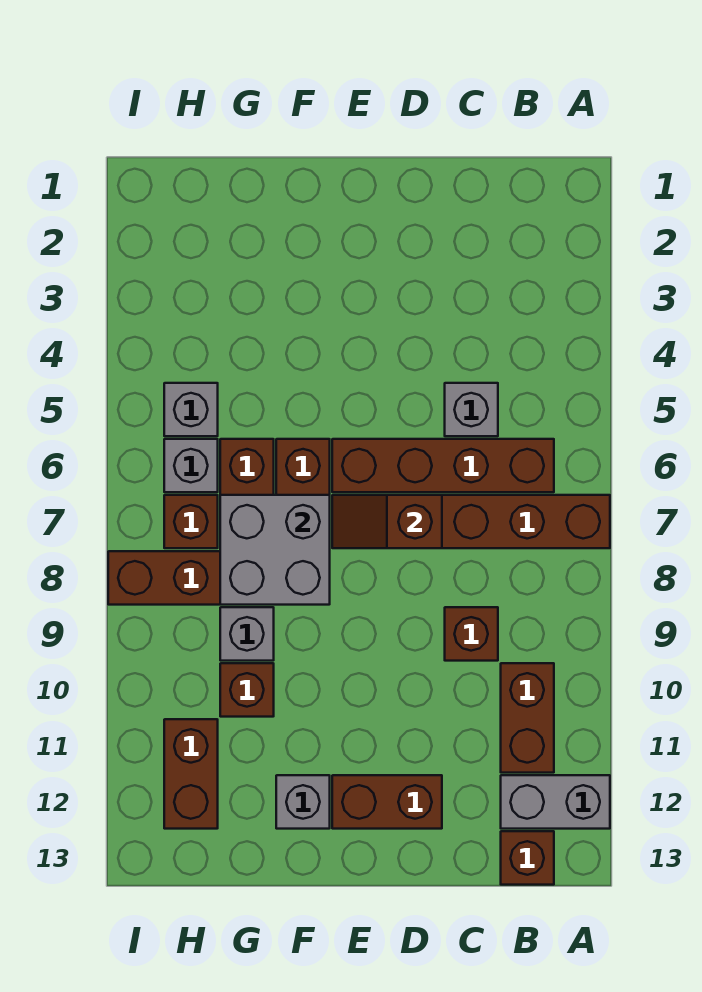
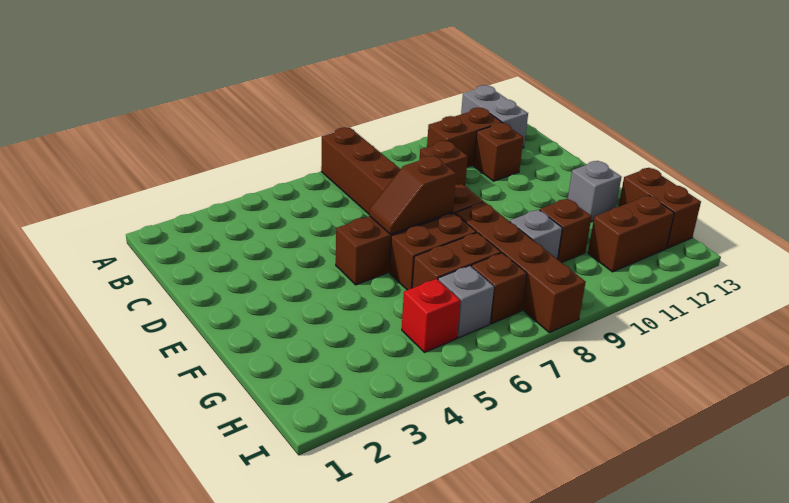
brown brick B6:E6 level 1 -> brown brick E5:E8 level 1
brown brick B13 level 1 -> brown brick C11 level 1
grey brick C5 level 1 -> none
brown slope D7:E7 level 2 top D -> brown slope E6:E7 level 2 top 7
brown brick D12:E12 level 1 -> brown brick G13:H13 level 1
grey brick F7:G8 level 2 -> none
grey brick H5 level 1 -> red brick H5 level 1

